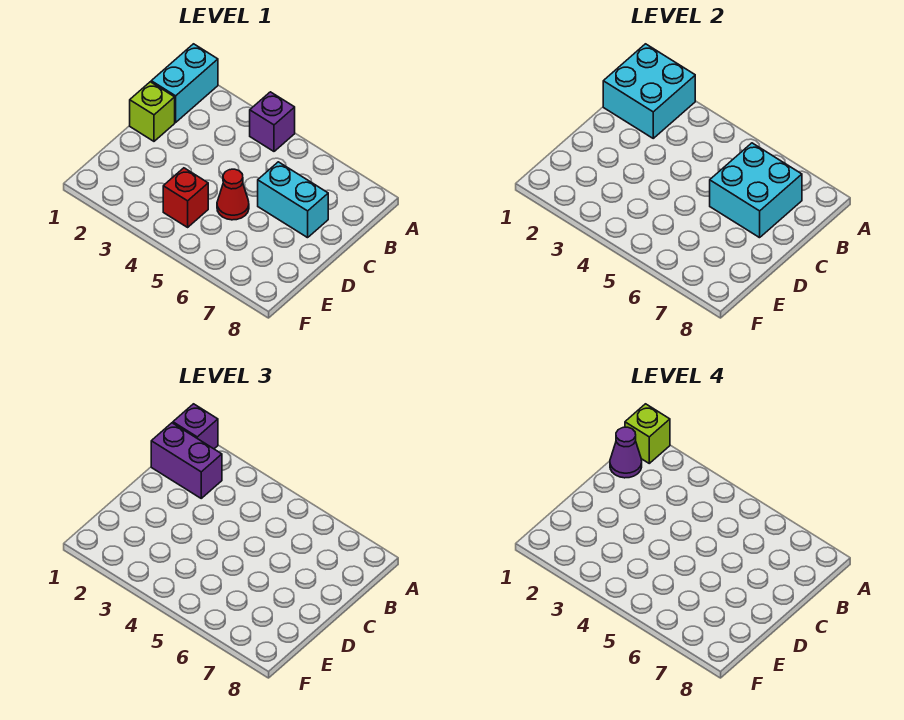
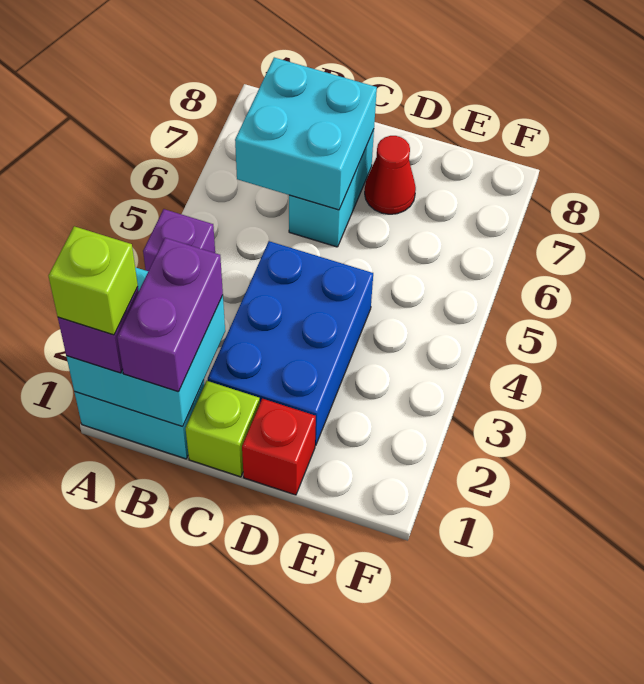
purple cone B1 level 4 -> none
none -> blue brick C2:D4 level 1
red cone D5 level 1 -> red cone D7 level 1
red brick E4 level 1 -> red brick D1 level 1

